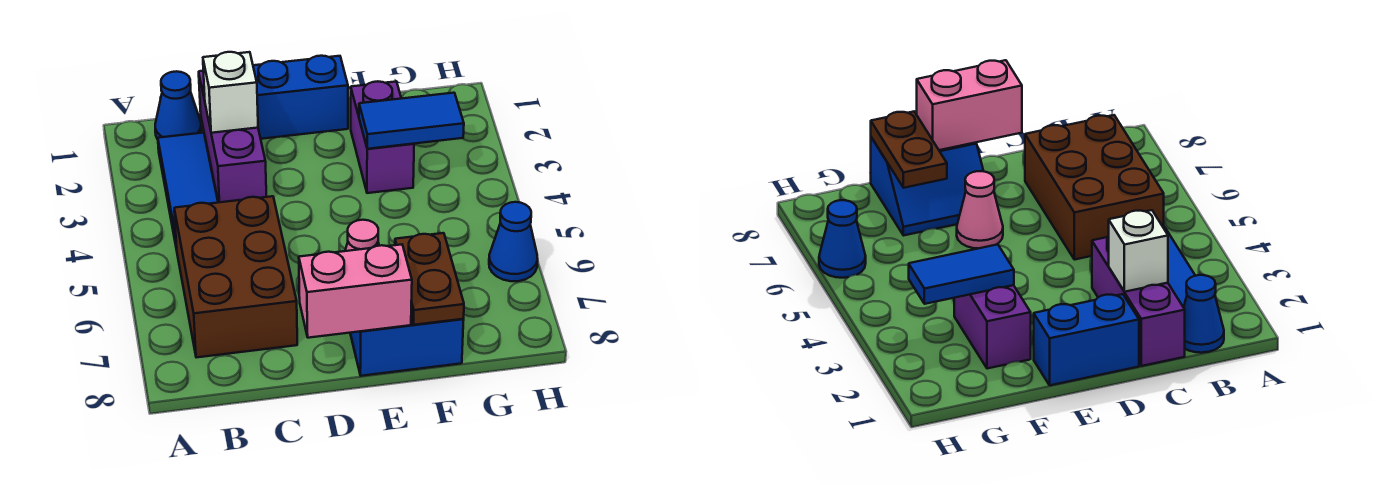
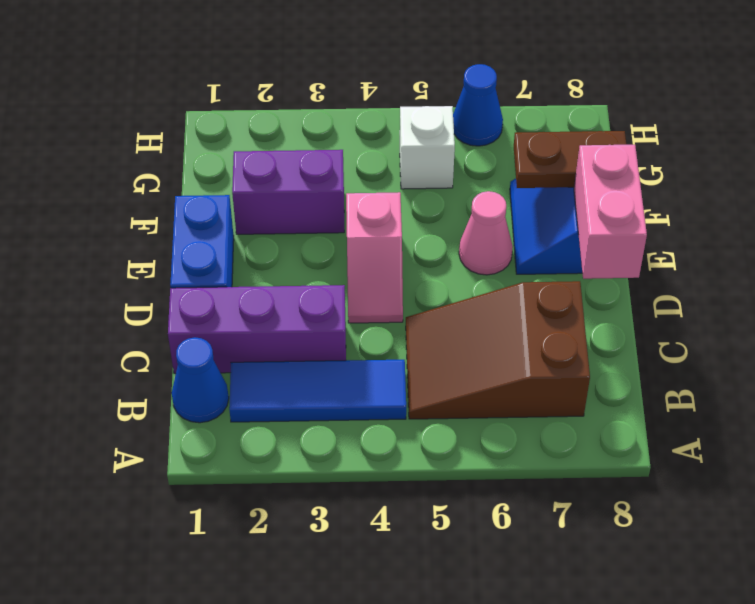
brown brick B5:C7 level 1 -> brown slope B5:C7 level 1 top 7
white brick C2 level 2 -> white brick G5 level 1
none -> pink slope D4:E4 level 1 top E
blue tile F3:G3 level 2 -> none

